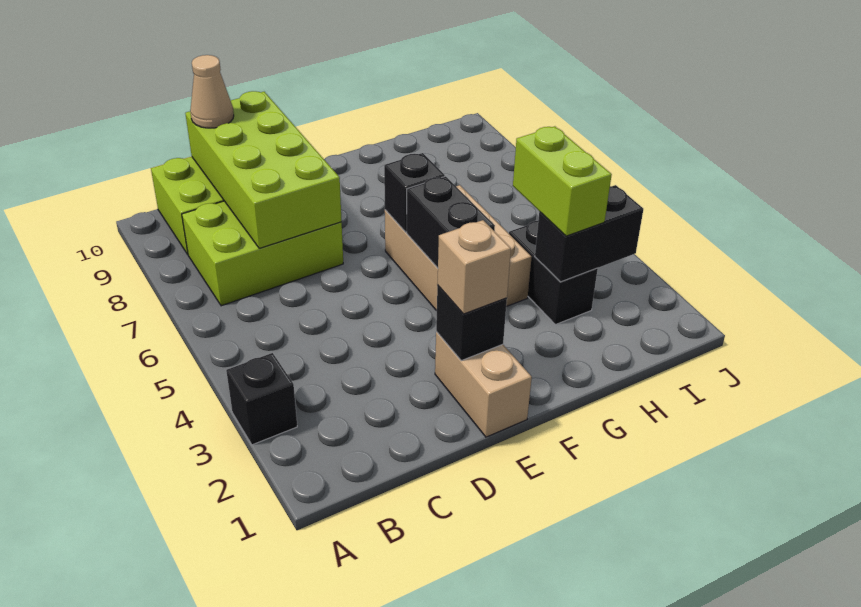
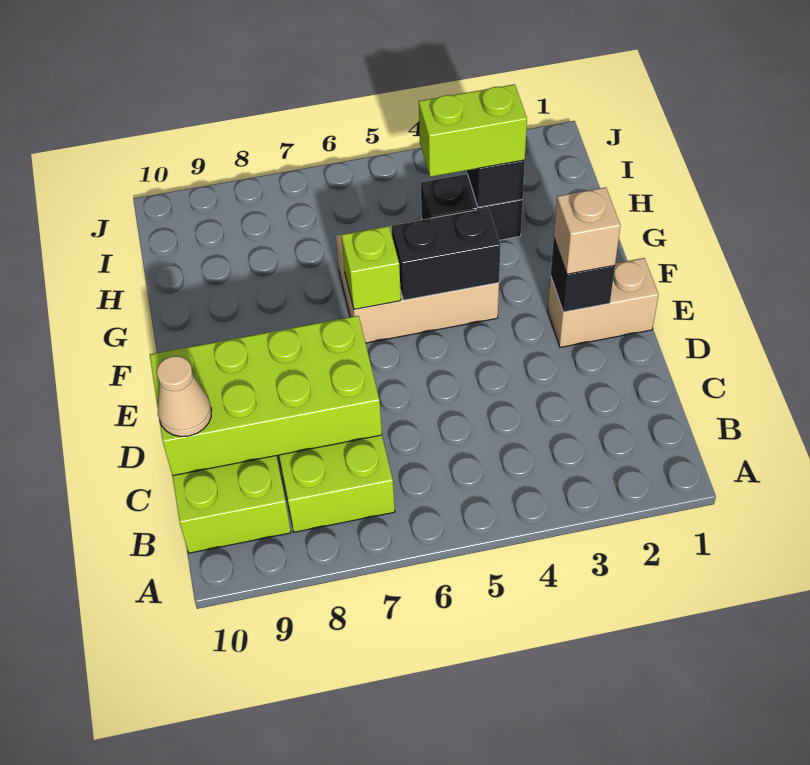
black brick A3 level 1 -> none
black brick F6 level 2 -> lime brick F6 level 2

